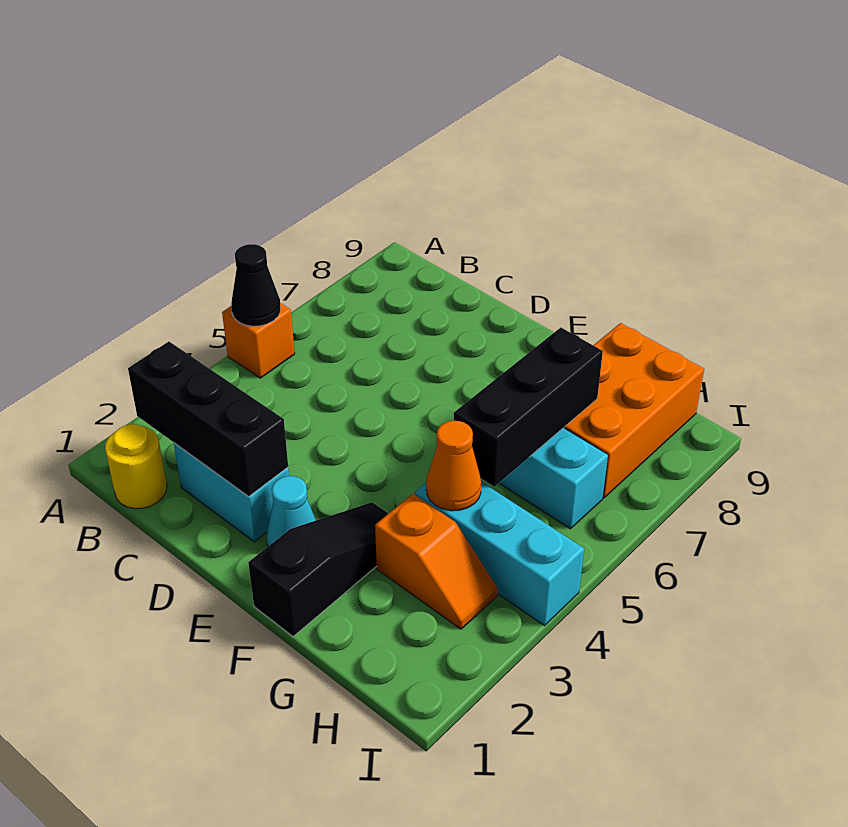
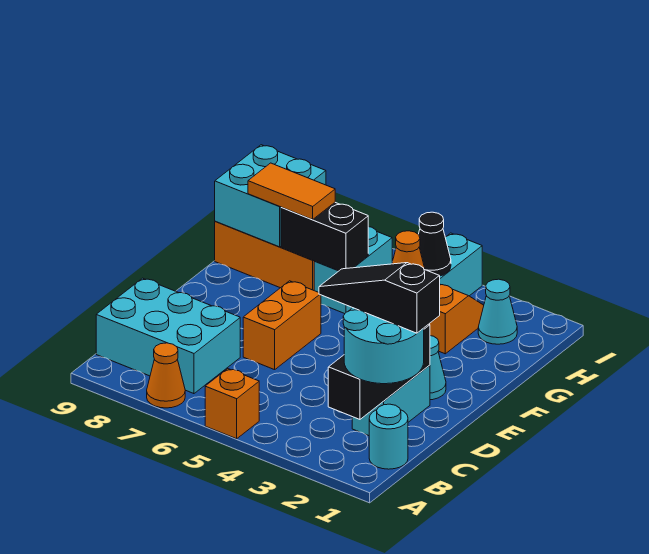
black cone A5 level 2 -> black cone H4 level 2
none -> orange cone A7 level 1
yellow round brick B1 level 1 -> cyan round brick B1 level 1
none -> cyan round brick B1:C2 level 3
none -> cyan brick B7:C9 level 1
none -> orange brick D6:E6 level 1
black slope F1:F3 level 1 top 1 -> black slope C1:C3 level 4 top 1
black brick G5:G7 level 2 -> black brick G6:G7 level 2
none -> orange tile G7:G8 level 3
none -> cyan brick G8:H9 level 2
none -> cyan cone H2 level 1

